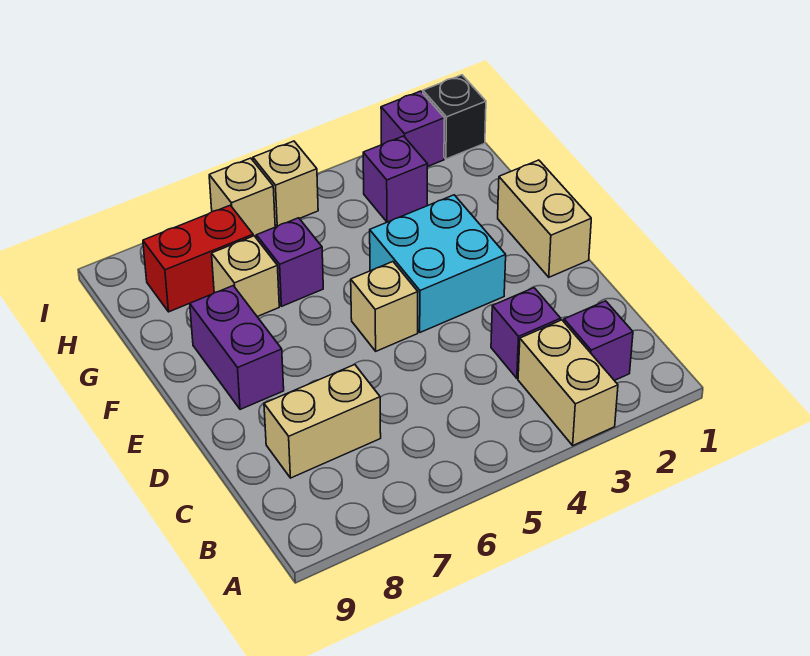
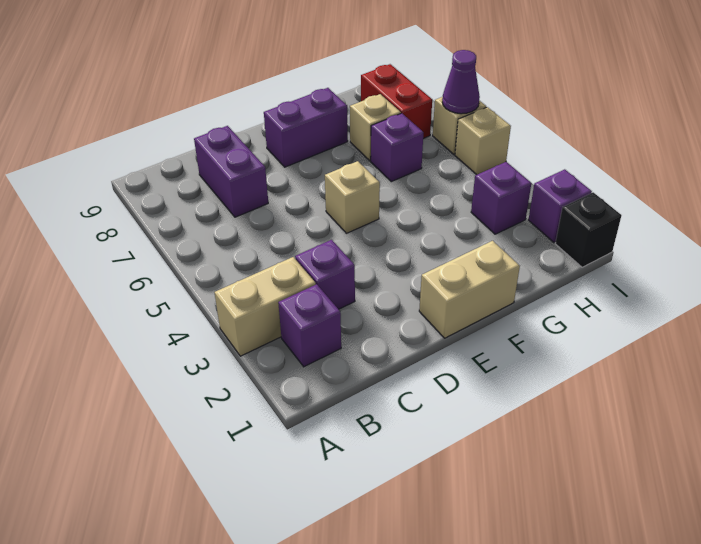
tan brick C7:C8 level 1 -> purple brick C7:C8 level 1
cyan brick E3:F4 level 1 -> none
none -> purple cone I6 level 2

